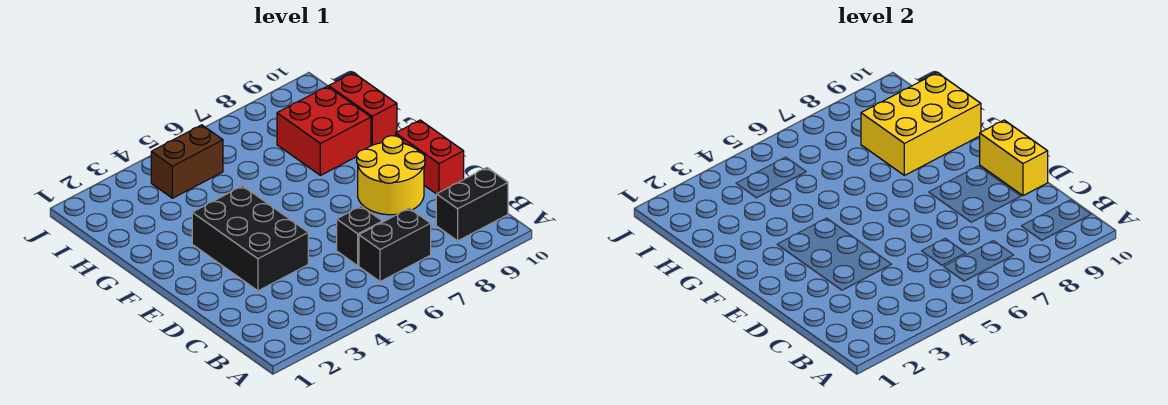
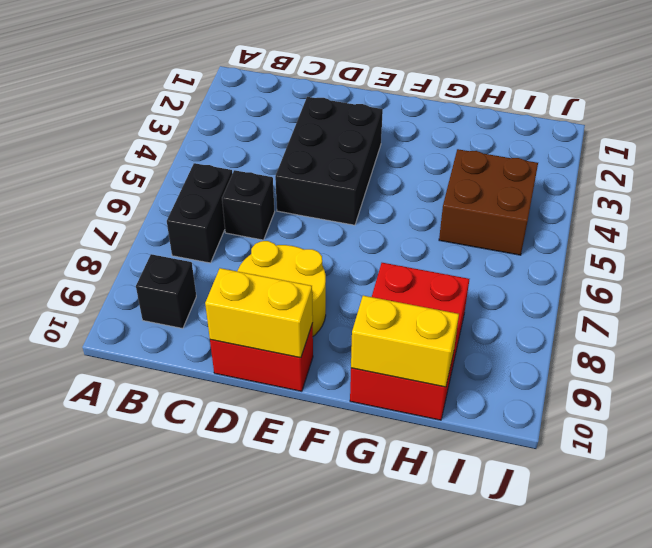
black brick B9:B10 level 1 -> black brick B9 level 1
black brick D3:F4 level 1 -> black brick D3:E5 level 1
yellow brick G8:H10 level 2 -> yellow brick G10:H10 level 2
brown brick I4:I5 level 1 -> brown brick H4:I5 level 1

